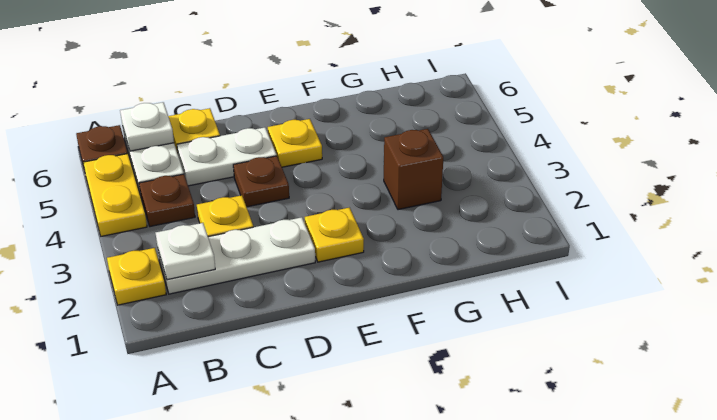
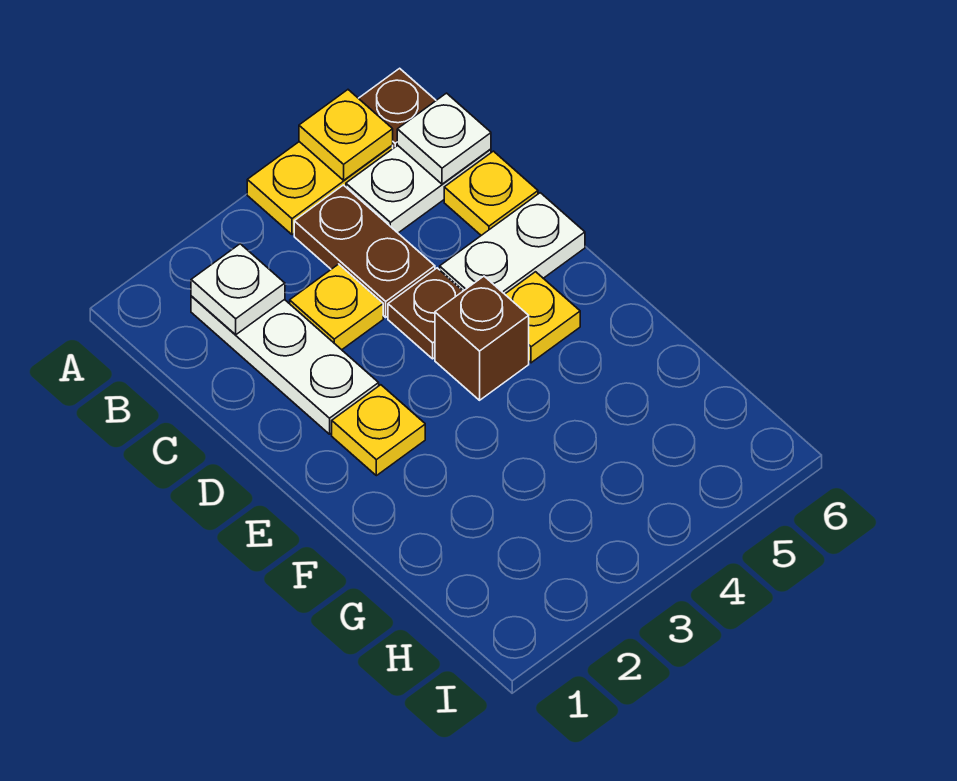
yellow plate A2 level 1 -> yellow plate A5 level 2
brown plate B4 level 1 -> brown plate B4:C4 level 1
white plate C5:D5 level 1 -> white plate D5:D6 level 1
brown brick G3 level 1 -> brown brick E4 level 1

